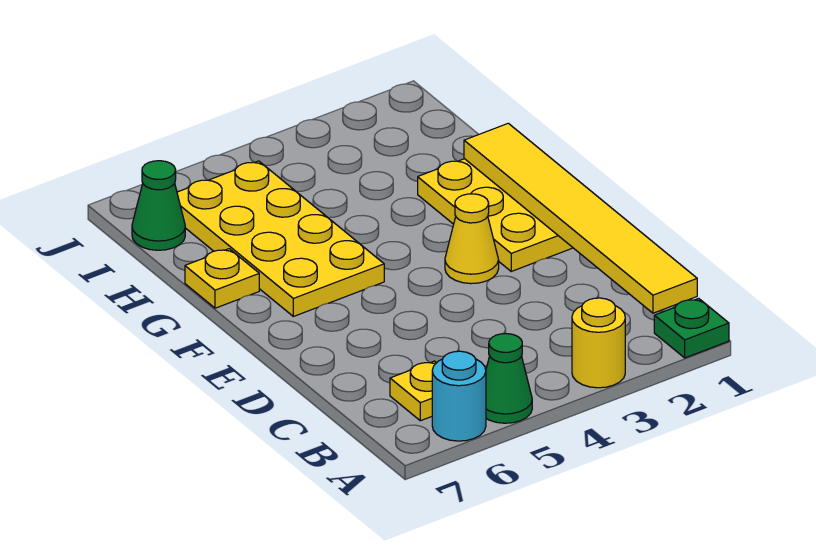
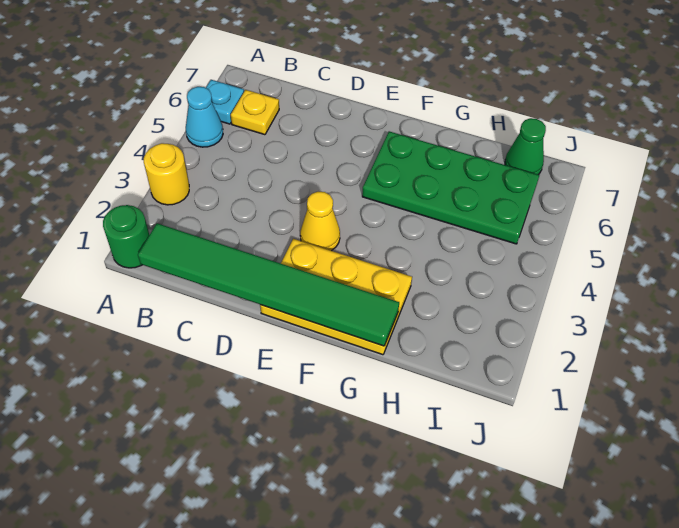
green plate A1 level 1 -> green round brick A1 level 1
green cone A5 level 1 -> cyan cone A5 level 1
cyan round brick A6 level 1 -> cyan plate A6 level 1
yellow tile B1:G1 level 2 -> green tile B1:G1 level 2
yellow plate F5:I6 level 1 -> green plate F5:I6 level 1
yellow plate G7 level 1 -> none

